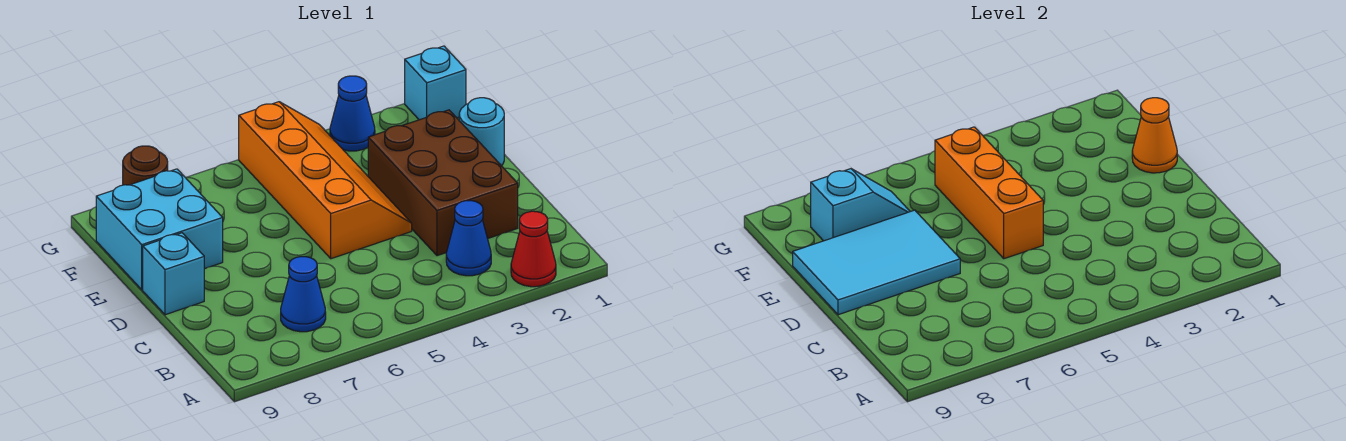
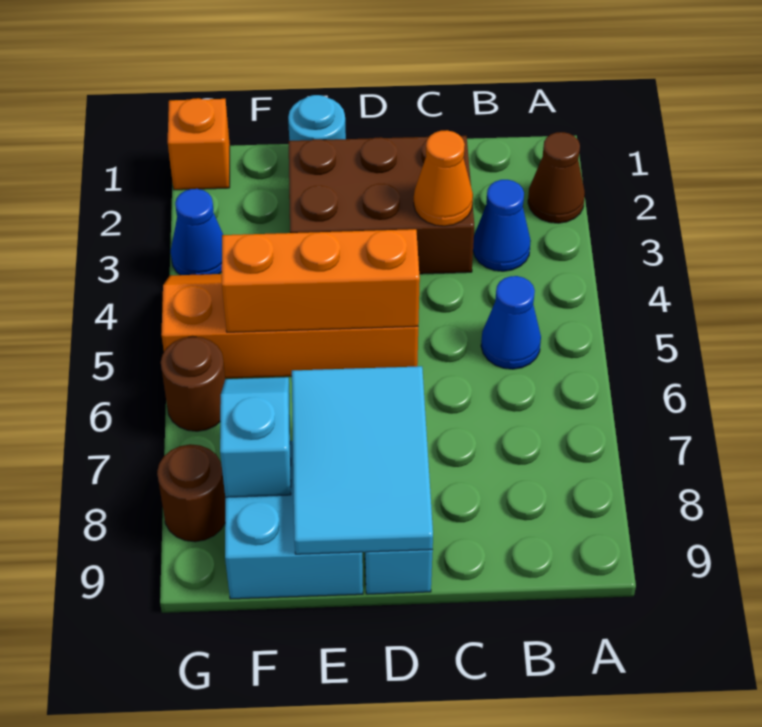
red cone A2 level 1 -> brown cone A2 level 1
blue cone B7 level 1 -> blue cone B5 level 1
orange cone E1 level 2 -> orange cone C3 level 2
cyan brick G1 level 1 -> orange brick G1 level 1
none -> brown round brick G6 level 1

